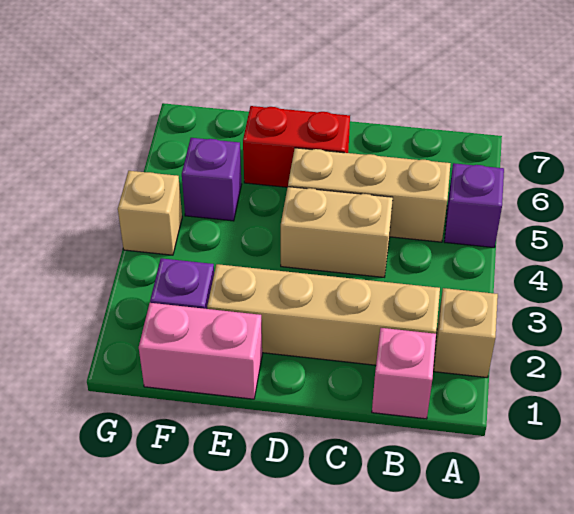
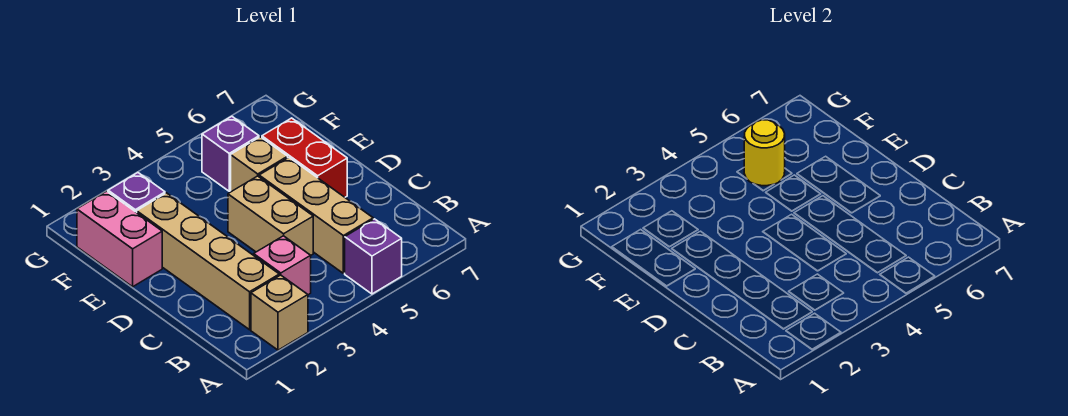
pink brick B1 level 1 -> pink brick B3 level 1
none -> yellow round brick F5 level 2
tan brick G4 level 1 -> tan brick E5 level 1

